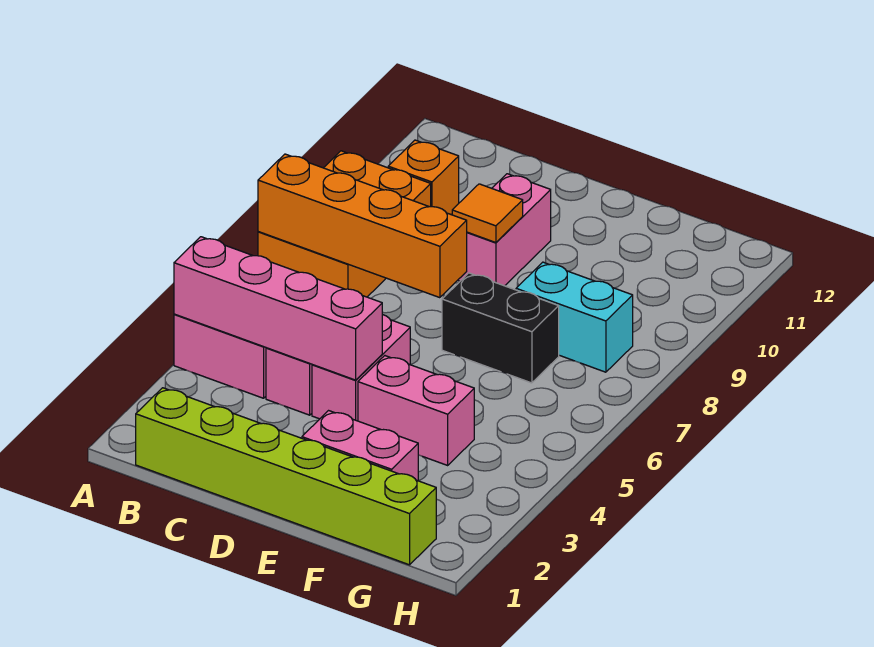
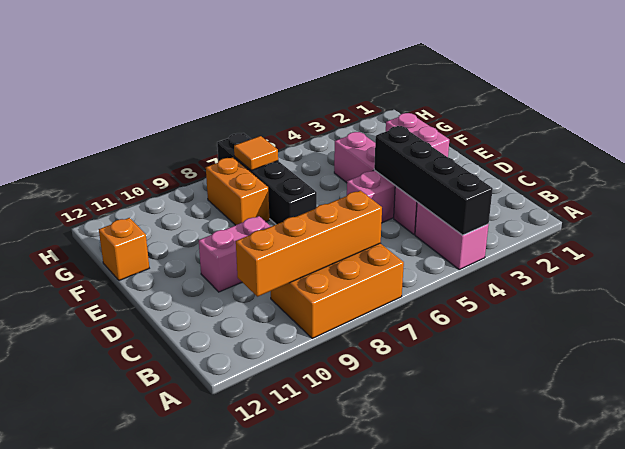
pink brick A4:D4 level 2 -> black brick A4:D4 level 2
orange brick A7:D7 level 2 -> orange brick B7:B10 level 2
lime brick B1:G1 level 1 -> none
orange brick B10 level 1 -> orange brick F12 level 1
orange tile D9 level 2 -> orange tile G7 level 2
black brick E7:F7 level 1 -> black brick E7:H7 level 1
cyan brick F8:G8 level 1 -> orange brick F8:G8 level 1

